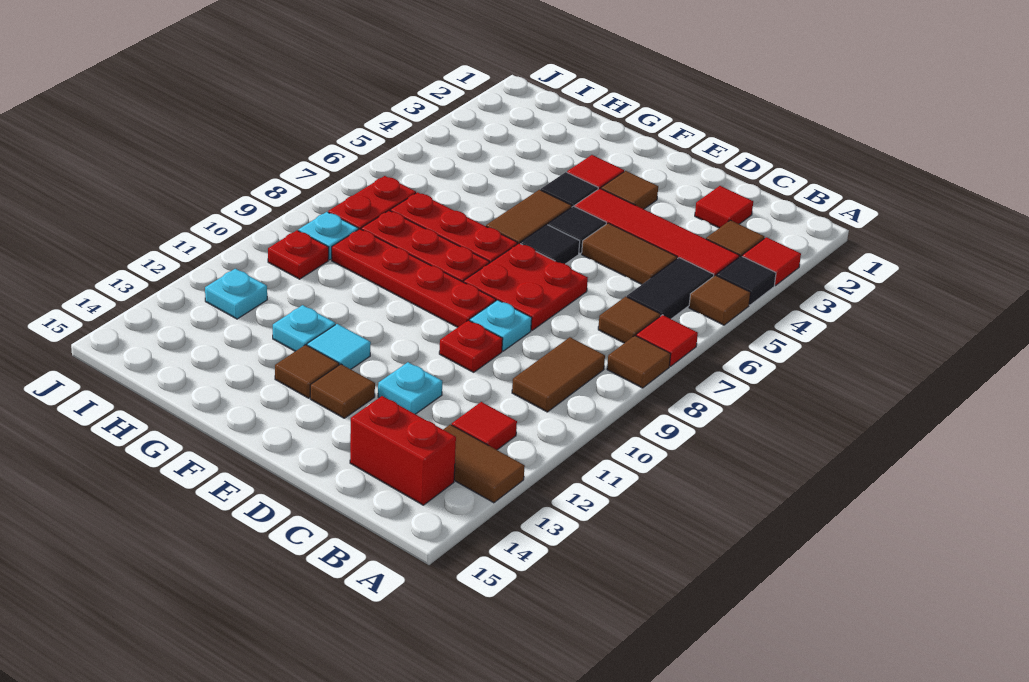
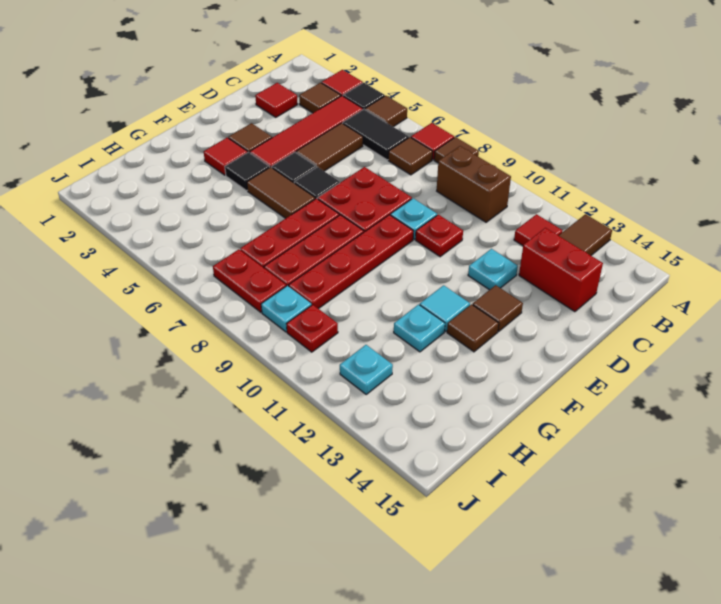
brown tile B9:B10 level 1 -> brown brick B9:B10 level 1
red brick B14:C14 level 1 -> red brick C13:C14 level 1

